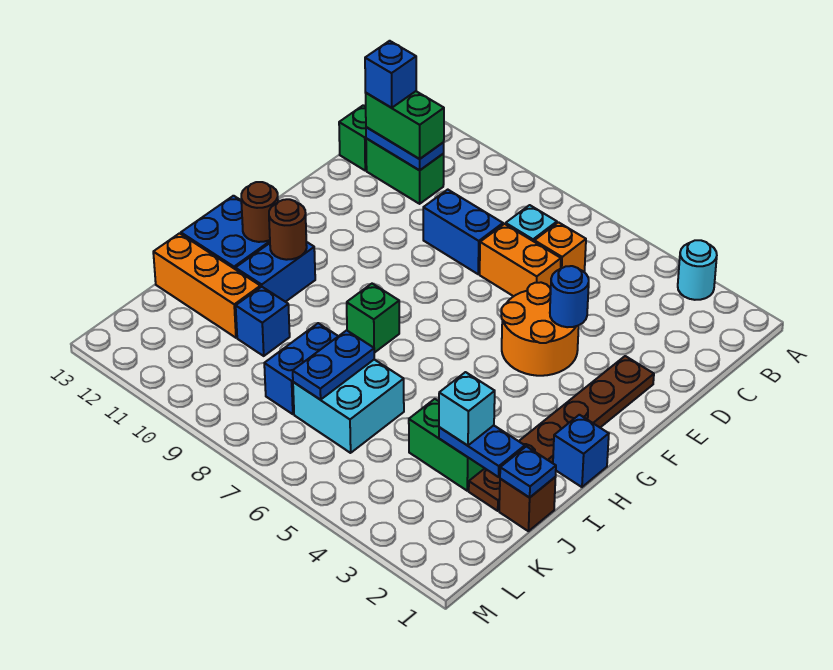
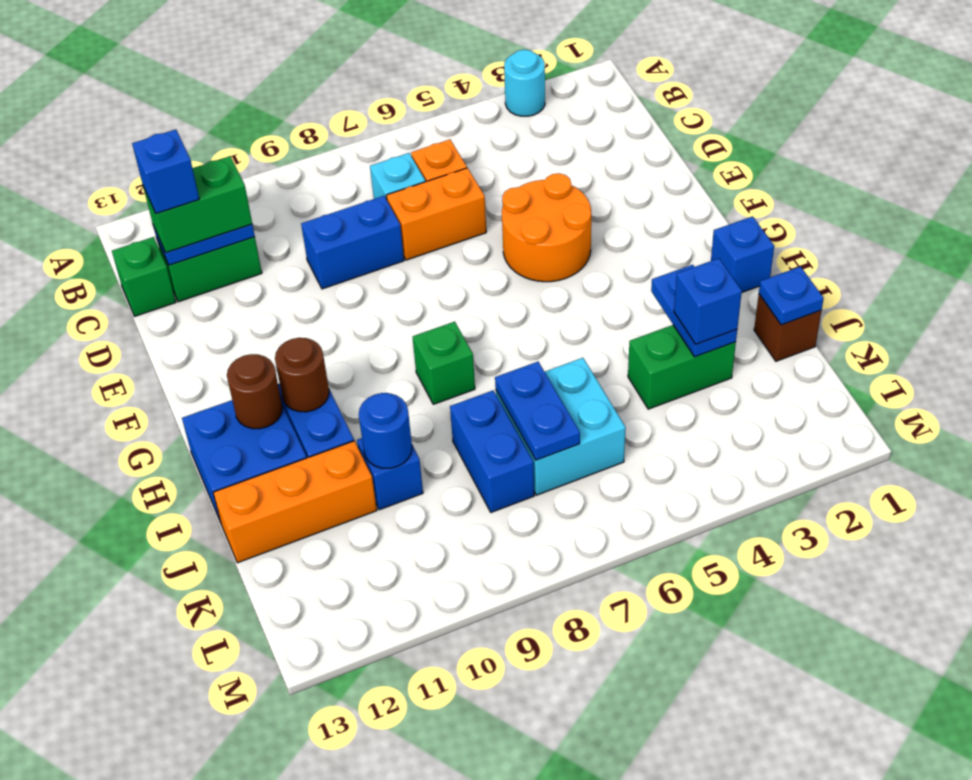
brown plate E2:J2 level 1 -> none
blue round brick E4 level 2 -> blue round brick J10 level 2
blue plate J2:J3 level 2 -> blue plate I3:J3 level 2
cyan brick J3 level 3 -> blue brick J3 level 3

